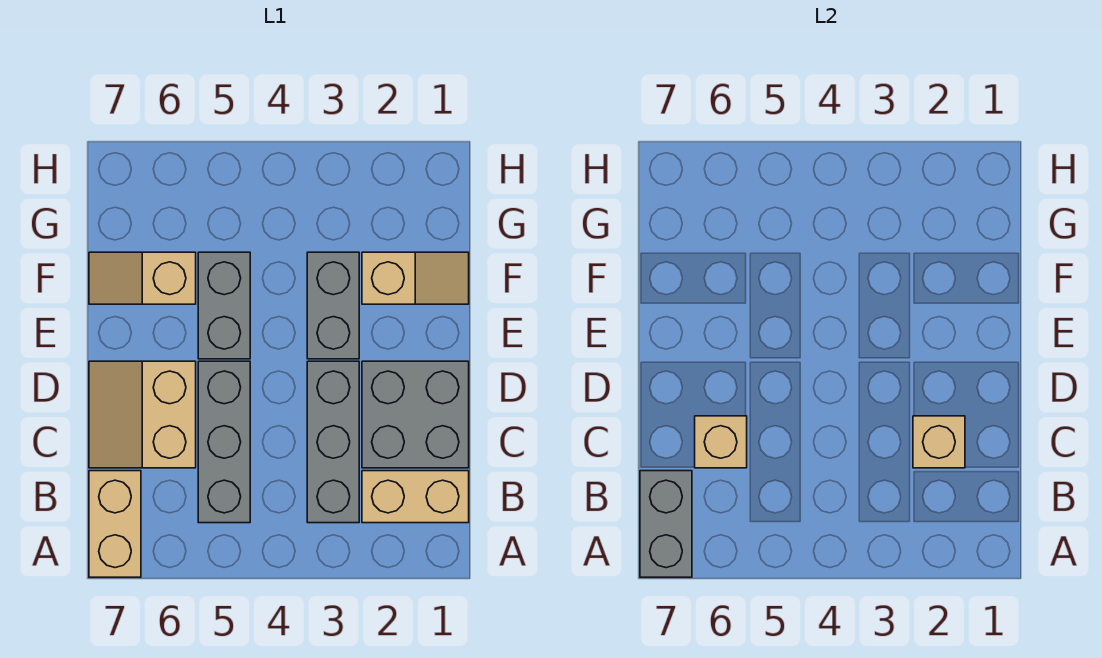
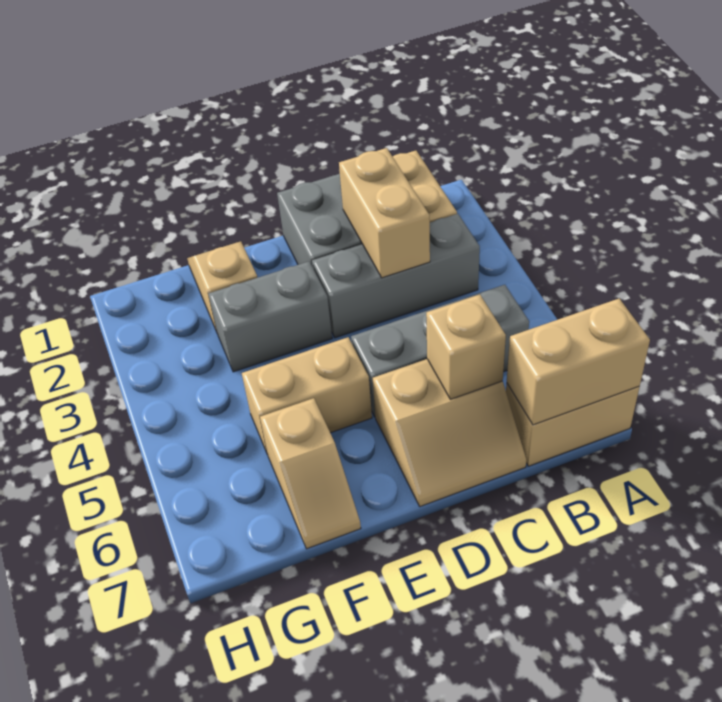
grey brick A7:B7 level 2 -> tan brick A7:B7 level 2
tan brick C2 level 2 -> tan brick C2:C3 level 2
grey brick E5:F5 level 1 -> tan brick E5:F5 level 1

